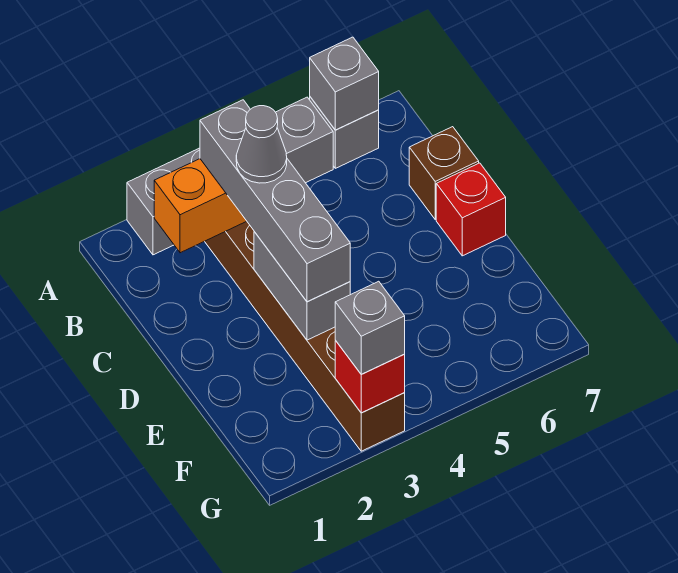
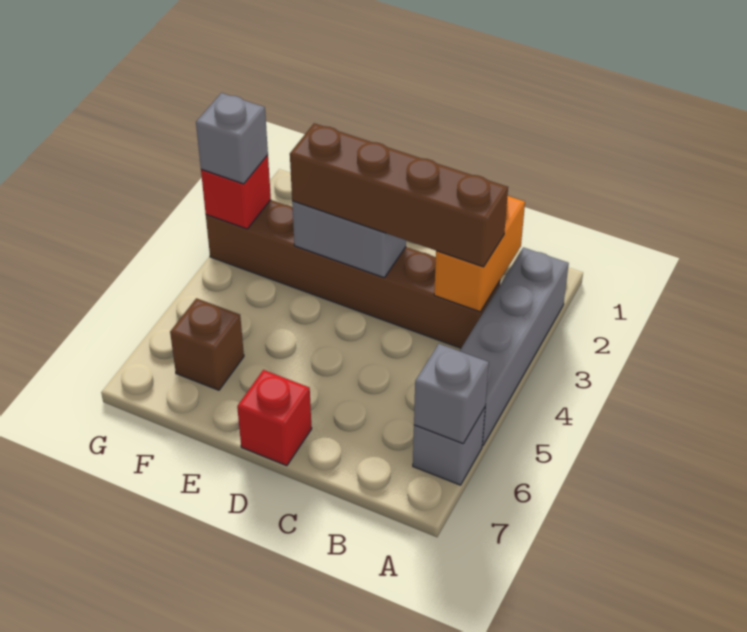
grey brick B3:E3 level 3 -> brown brick B3:E3 level 3
grey cone C3 level 4 -> none
brown brick C7 level 1 -> brown brick F6 level 1

